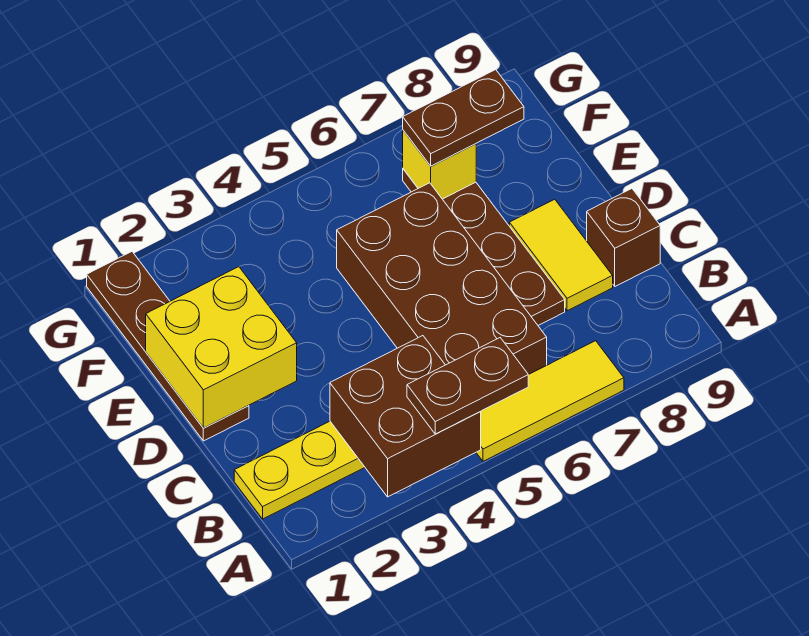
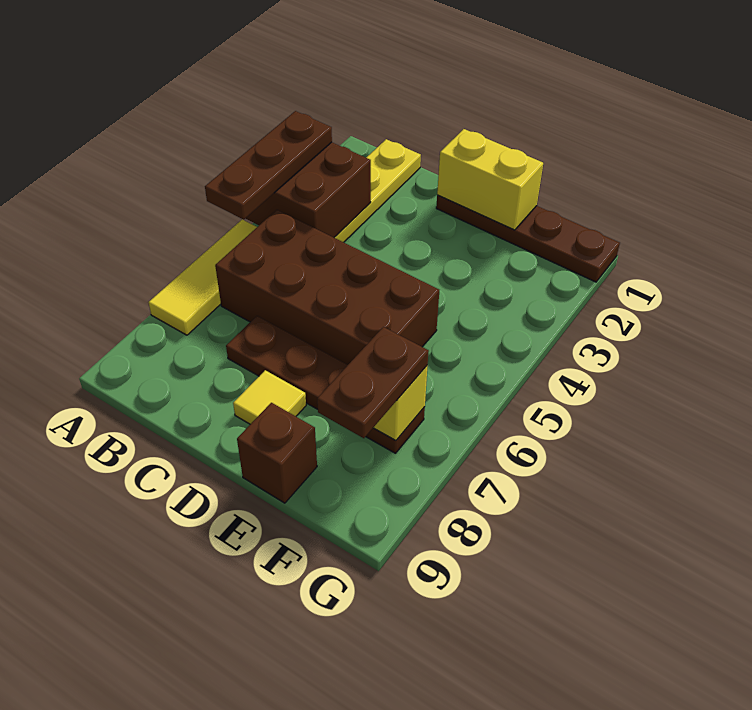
brown plate A4:A5 level 3 -> brown plate A3:A5 level 3
yellow tile C8:D8 level 1 -> yellow tile D8 level 1
brown brick C9 level 1 -> brown brick E9 level 1
yellow brick D1:E2 level 2 -> yellow brick D1:E1 level 2

